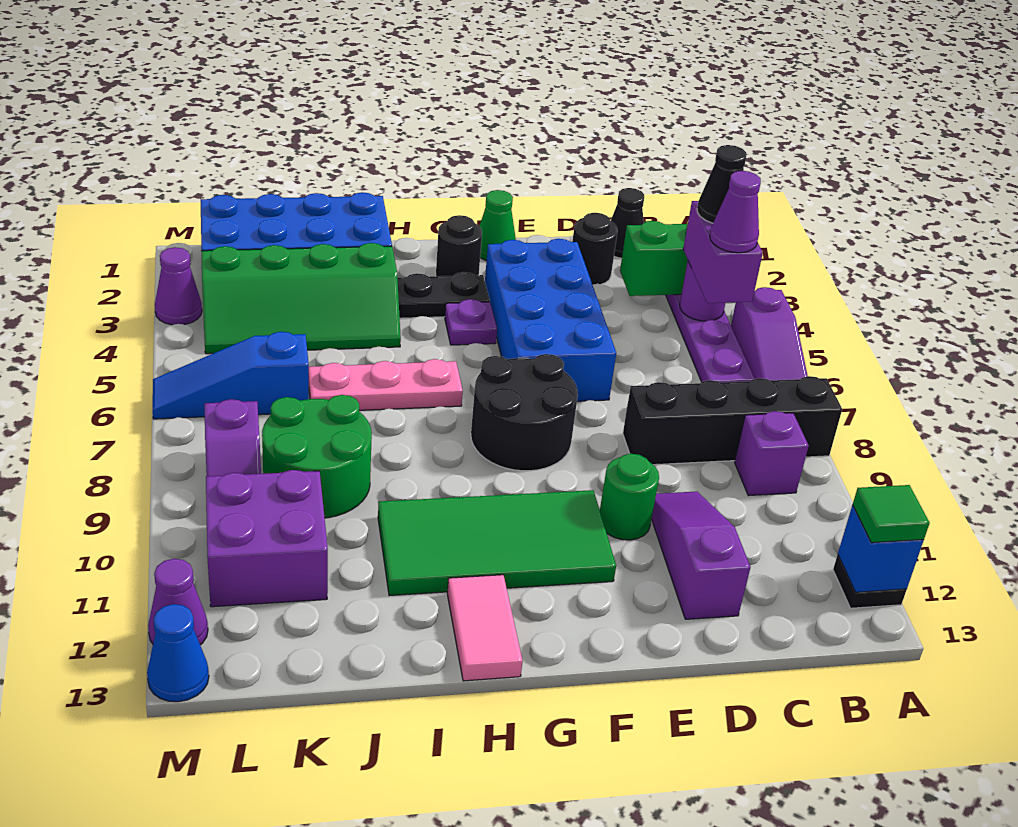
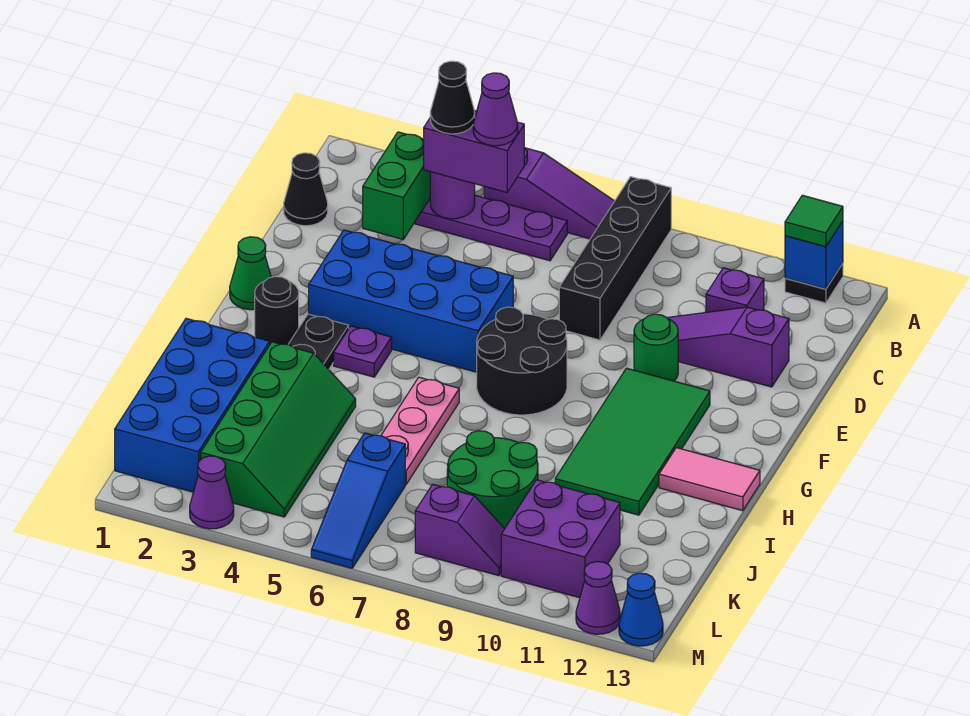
purple brick B9 level 1 -> purple brick C11 level 1
black round brick D2 level 1 -> none

